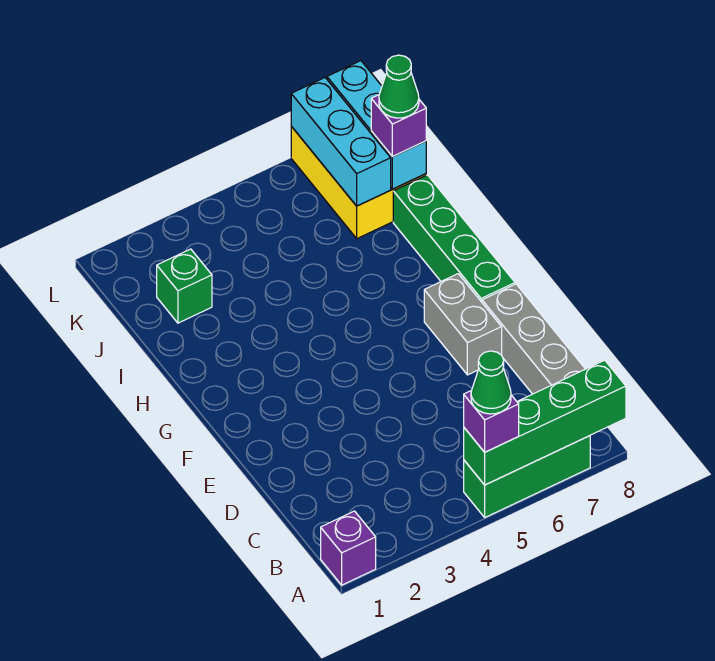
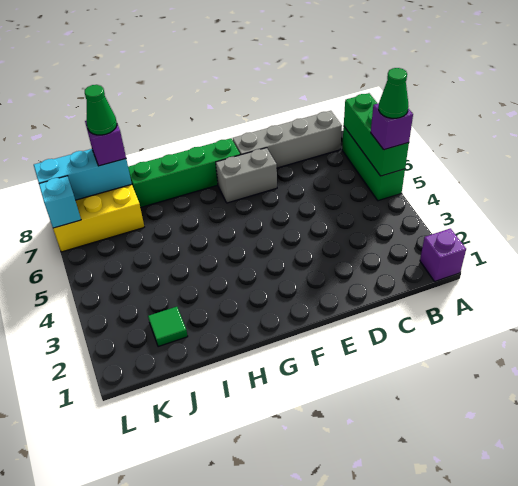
green brick A5:A8 level 2 -> green brick A5:A7 level 2
green brick J2 level 1 -> green tile J2 level 1
cyan brick J7:L7 level 2 -> cyan brick L7 level 2

